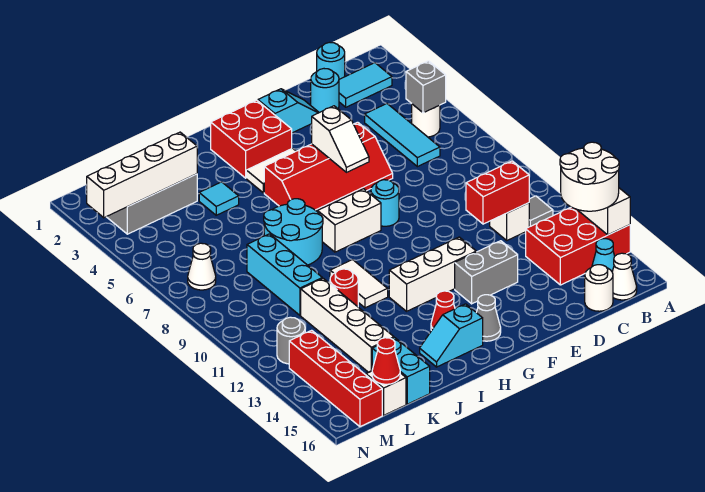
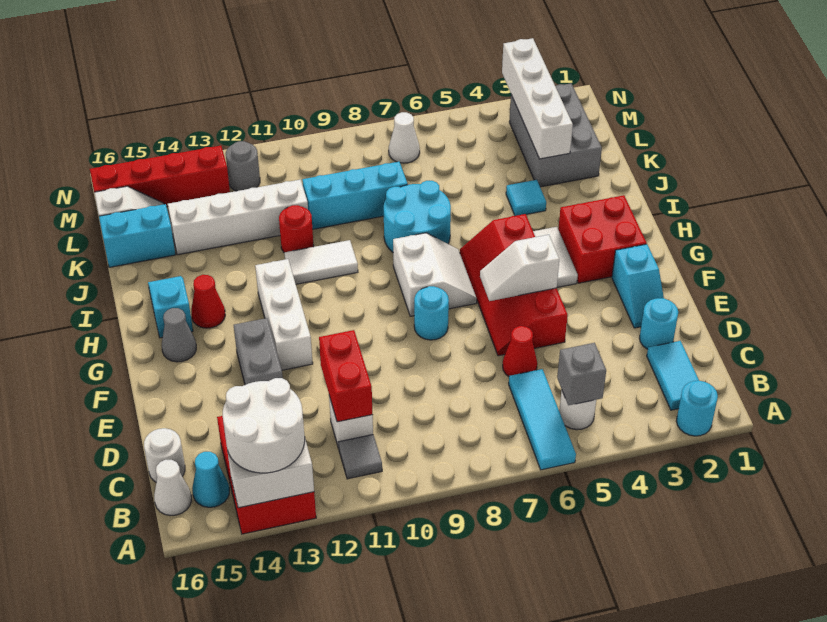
cyan round brick C1 level 1 -> cyan round brick A2 level 1
cyan tile C4:C6 level 1 -> cyan tile A6:C6 level 1
red cone L16 level 2 -> red cone D6 level 1

